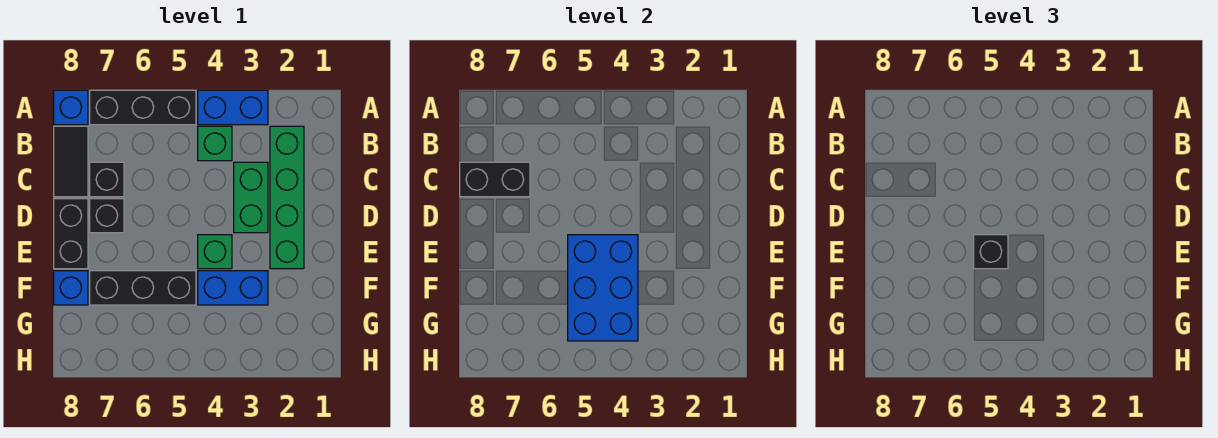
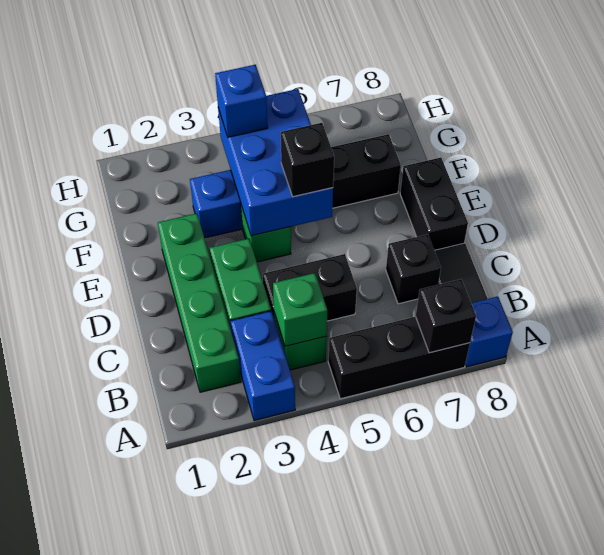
blue brick A3:A4 level 1 -> blue brick A3:B3 level 1
none -> green brick B4 level 2
black brick C7:C8 level 2 -> black brick C4:C5 level 1
black brick D7 level 1 -> black brick A7 level 2
blue brick F8 level 1 -> blue brick G4 level 3

